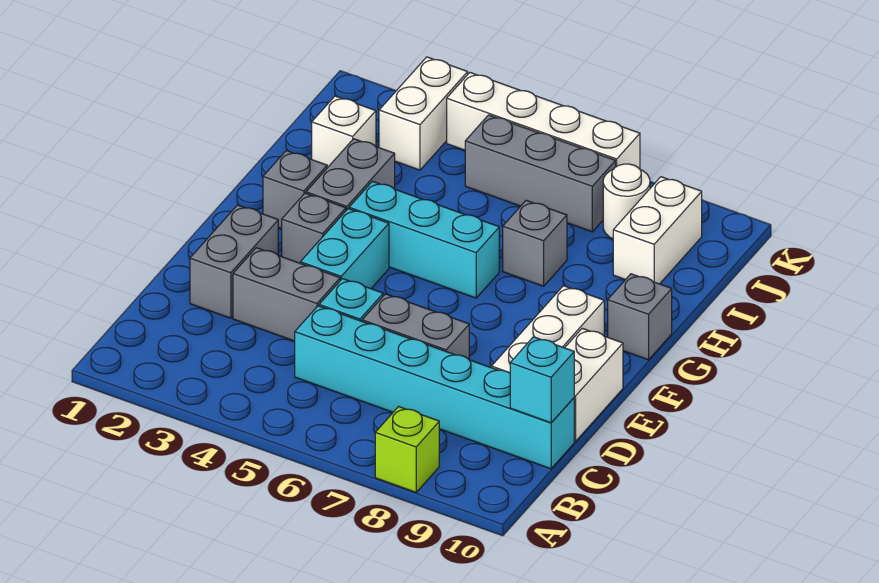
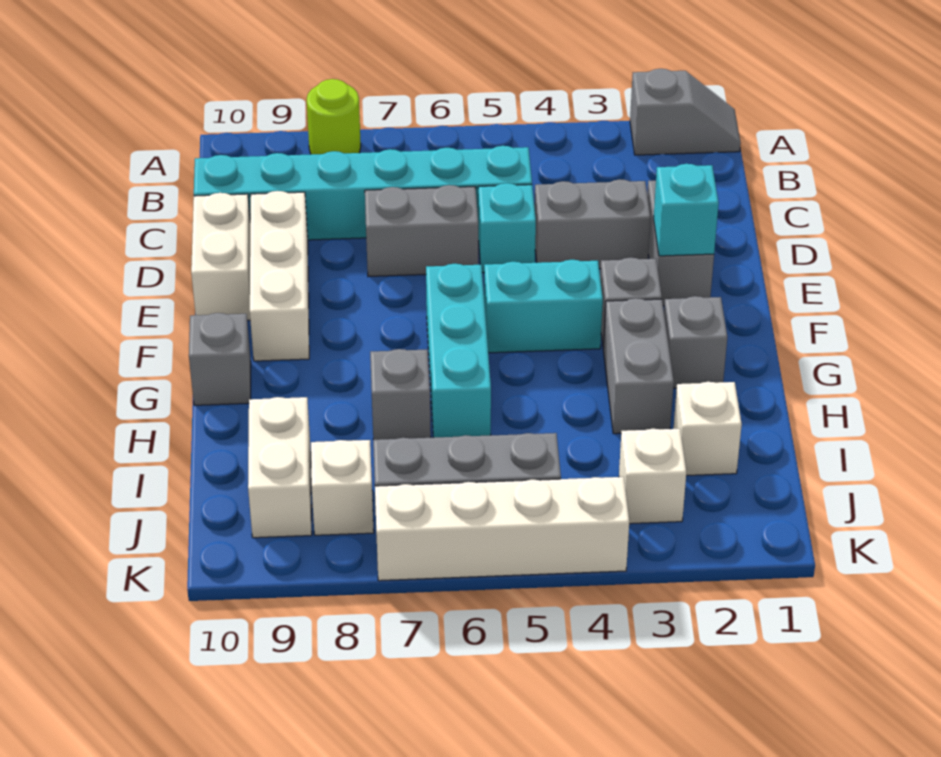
none -> grey slope A1:A2 level 1 top 2
lime brick A8 level 1 -> lime round brick A8 level 1
cyan brick C10 level 2 -> cyan brick E2 level 2
cyan brick E4:F4 level 1 -> cyan brick F4:F5 level 1
cyan brick G4:G6 level 1 -> cyan brick F6:H6 level 1
white brick J3:K3 level 1 -> white brick J3 level 1
white round brick J8 level 1 -> white brick J8 level 1

